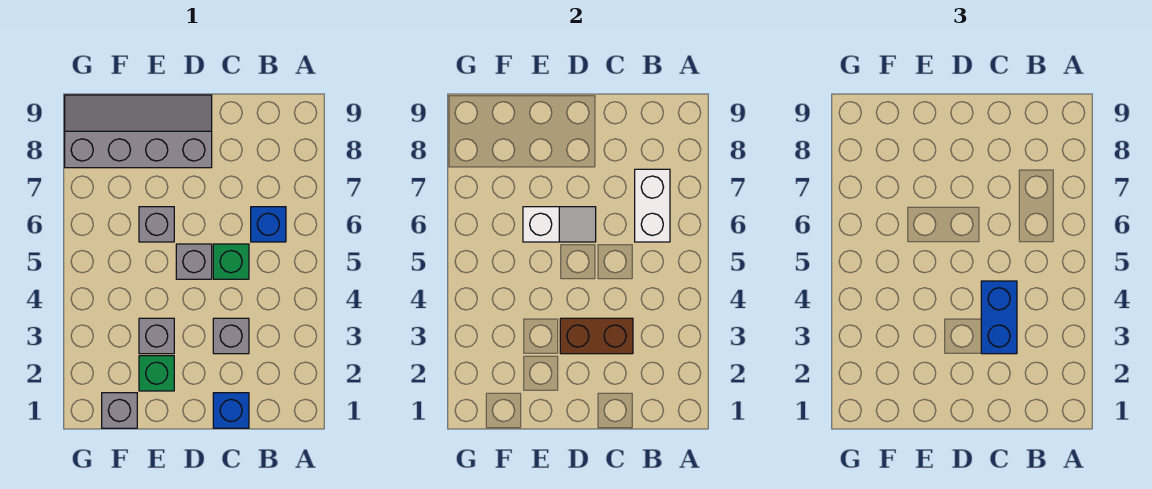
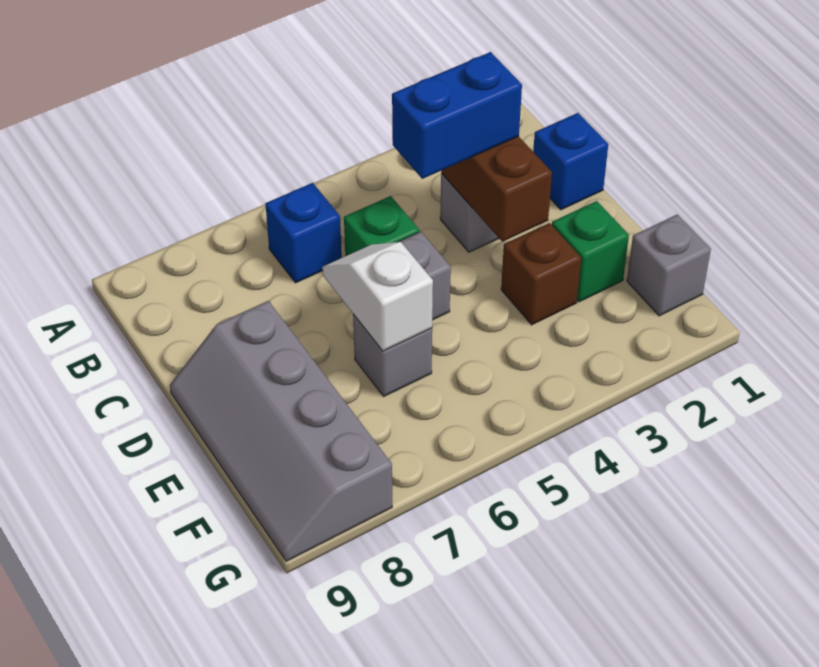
white brick B6:B7 level 2 -> none
grey brick E3 level 1 -> brown brick E3 level 1

